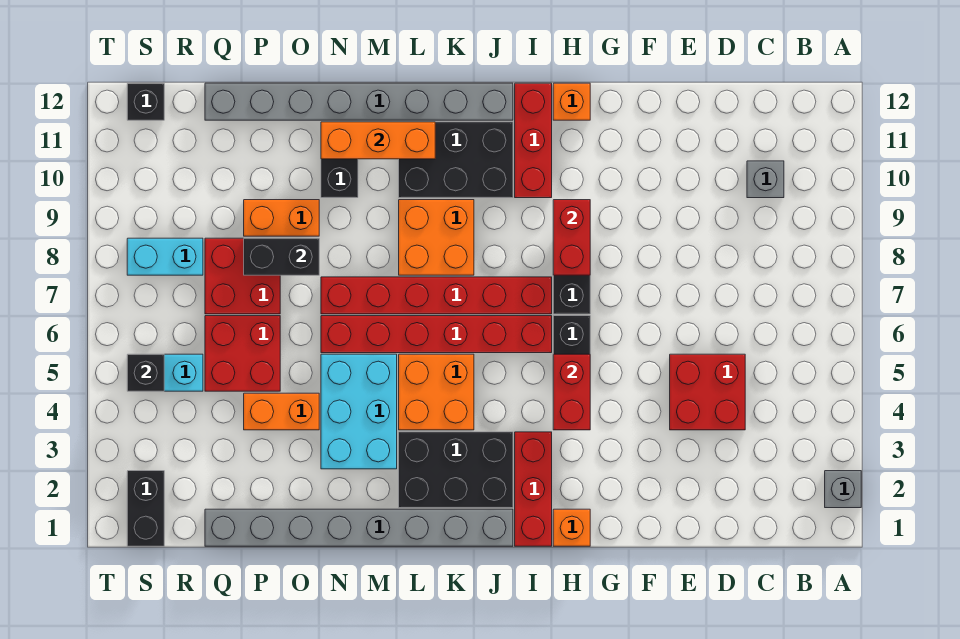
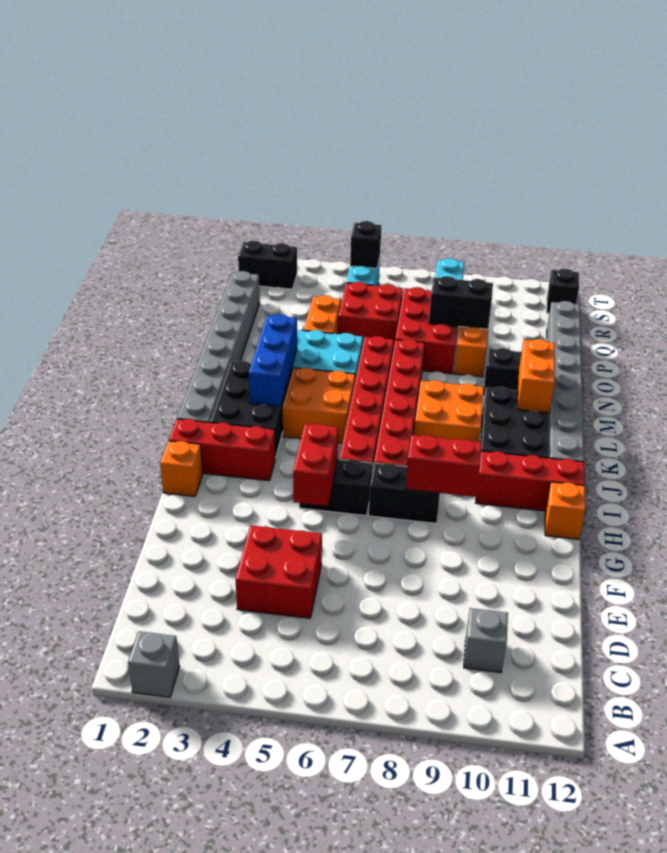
red brick H4:H5 level 2 -> red brick G5:H5 level 2
none -> blue brick K3:M3 level 2
orange brick L11:N11 level 2 -> orange brick L11:M11 level 2
black brick O8:P8 level 2 -> black brick P8:P9 level 2
red brick P7:Q8 level 1 -> red brick O7:Q8 level 1

